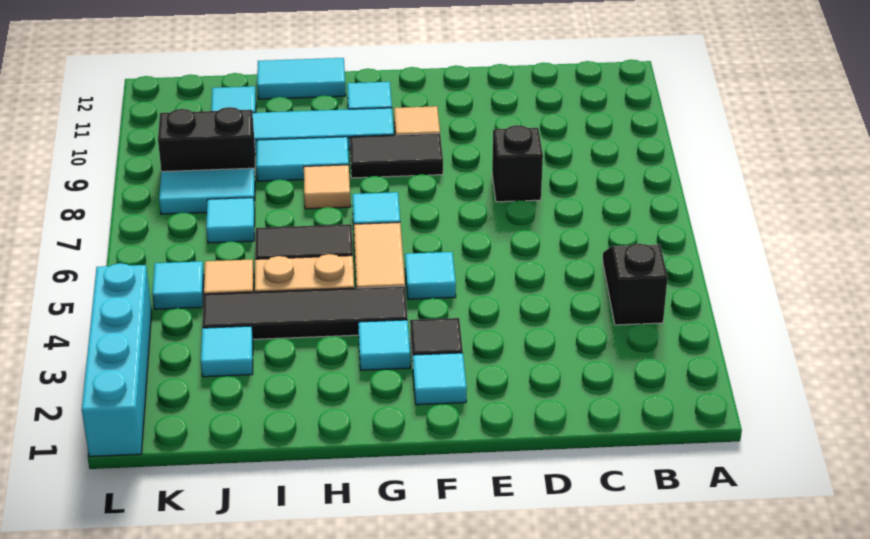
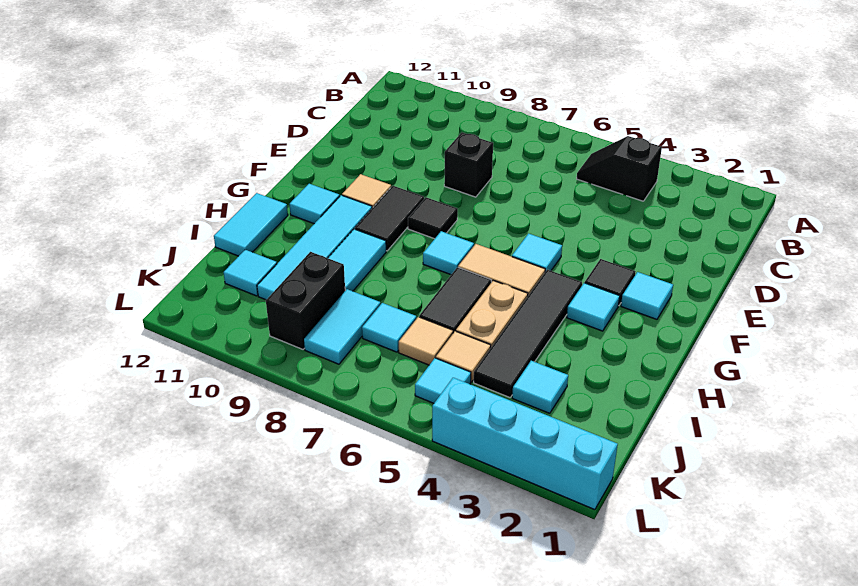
none -> black tile F8 level 1
tan tile H8 level 1 -> tan tile J6 level 1

